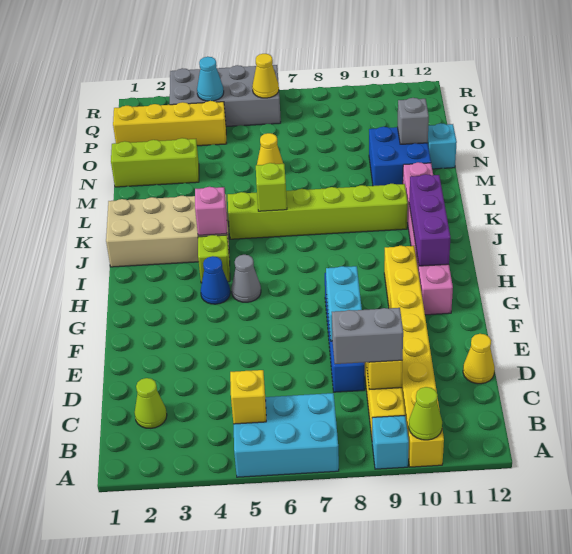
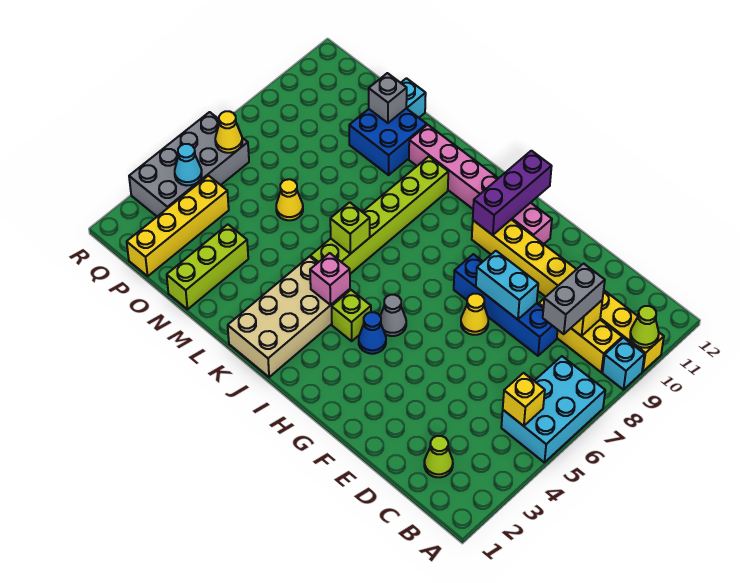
yellow cone D12 level 1 -> yellow cone F7 level 1
purple brick H11:J11 level 2 -> purple brick H10:H12 level 2

